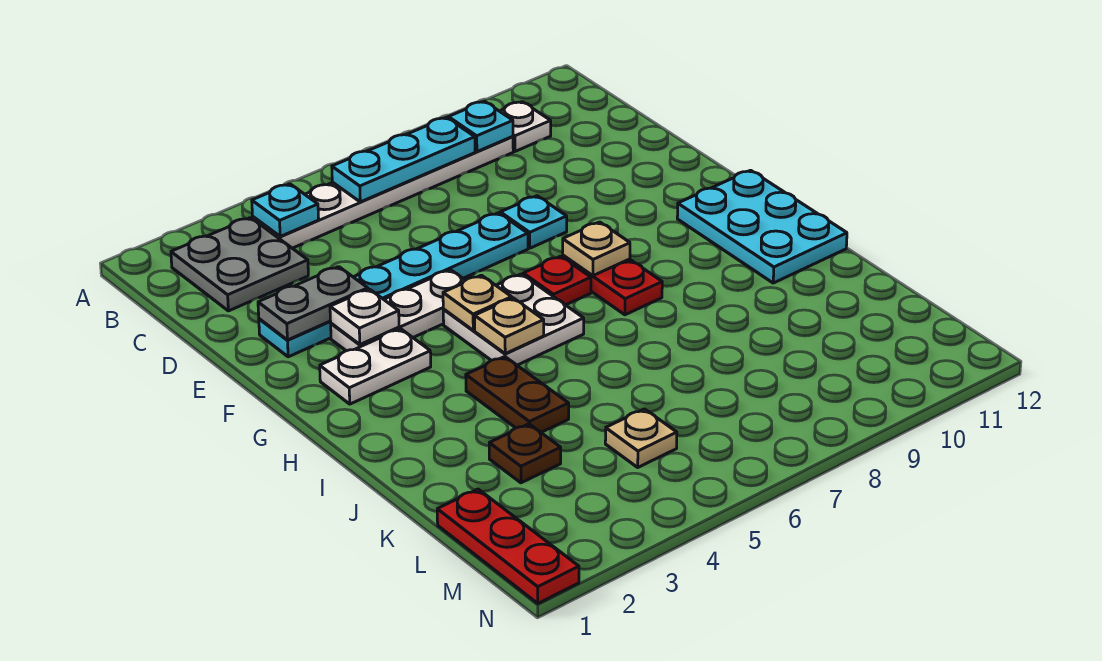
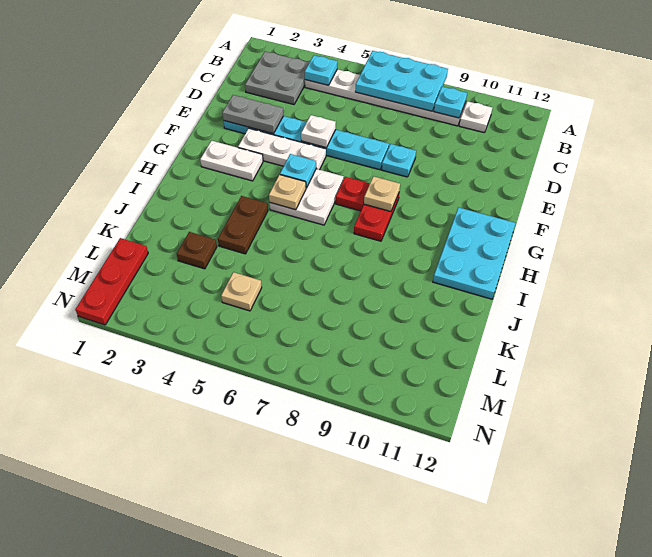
cyan plate B6:B8 level 2 -> cyan plate A6:B8 level 2
white plate F3 level 2 -> white plate E5 level 2
tan plate G5 level 2 -> cyan plate G5 level 2

